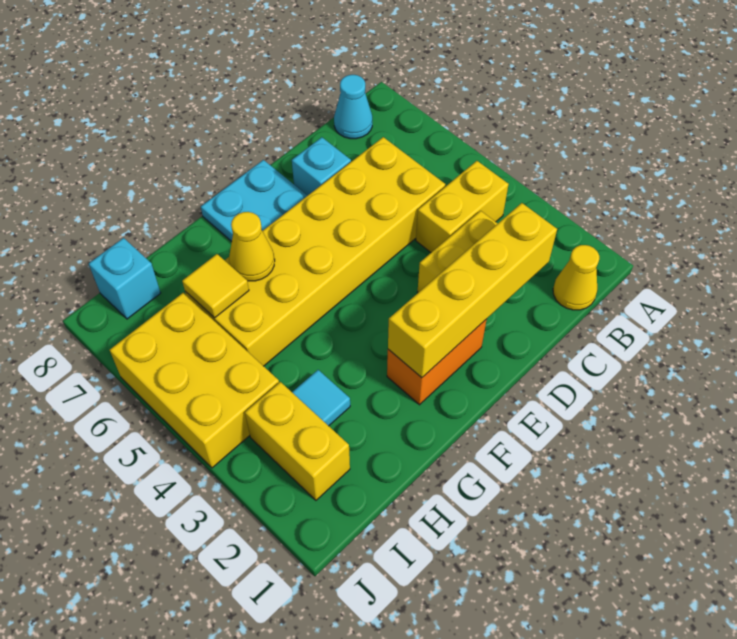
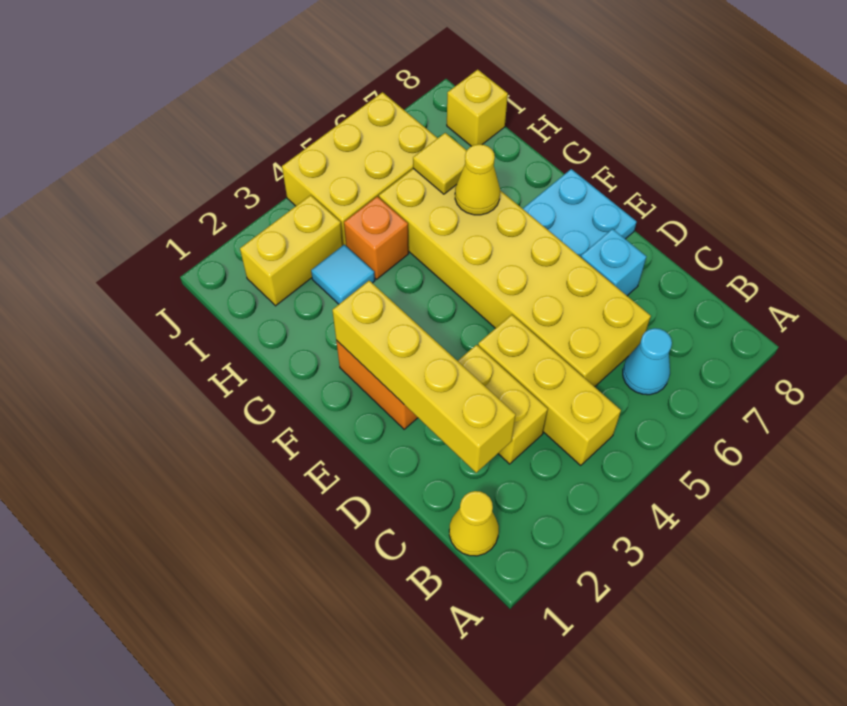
yellow brick B4:C4 level 1 -> yellow brick B4:D4 level 1
cyan cone B8 level 1 -> cyan cone B6 level 1
none -> orange brick H4 level 1
cyan brick I8 level 1 -> yellow brick I8 level 1

